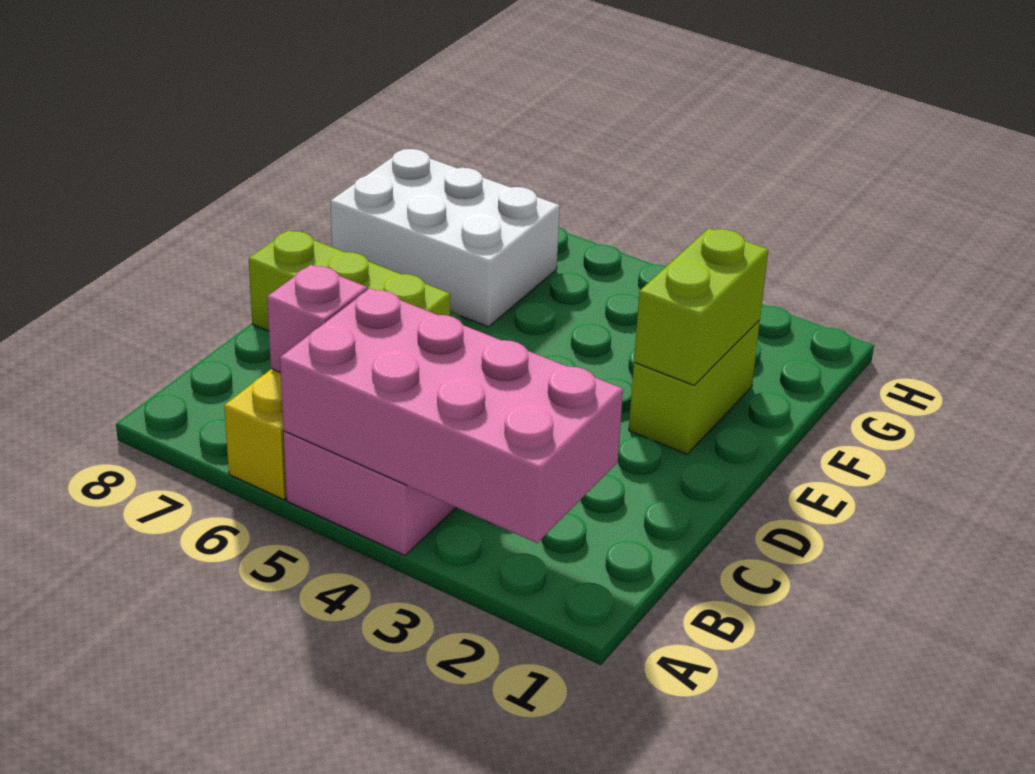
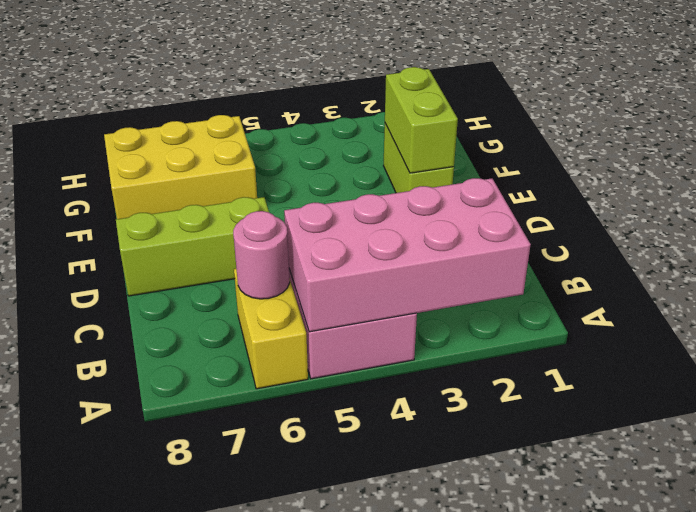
pink brick B6 level 2 -> pink round brick B6 level 2
white brick F6:G8 level 1 -> yellow brick F6:G8 level 1

